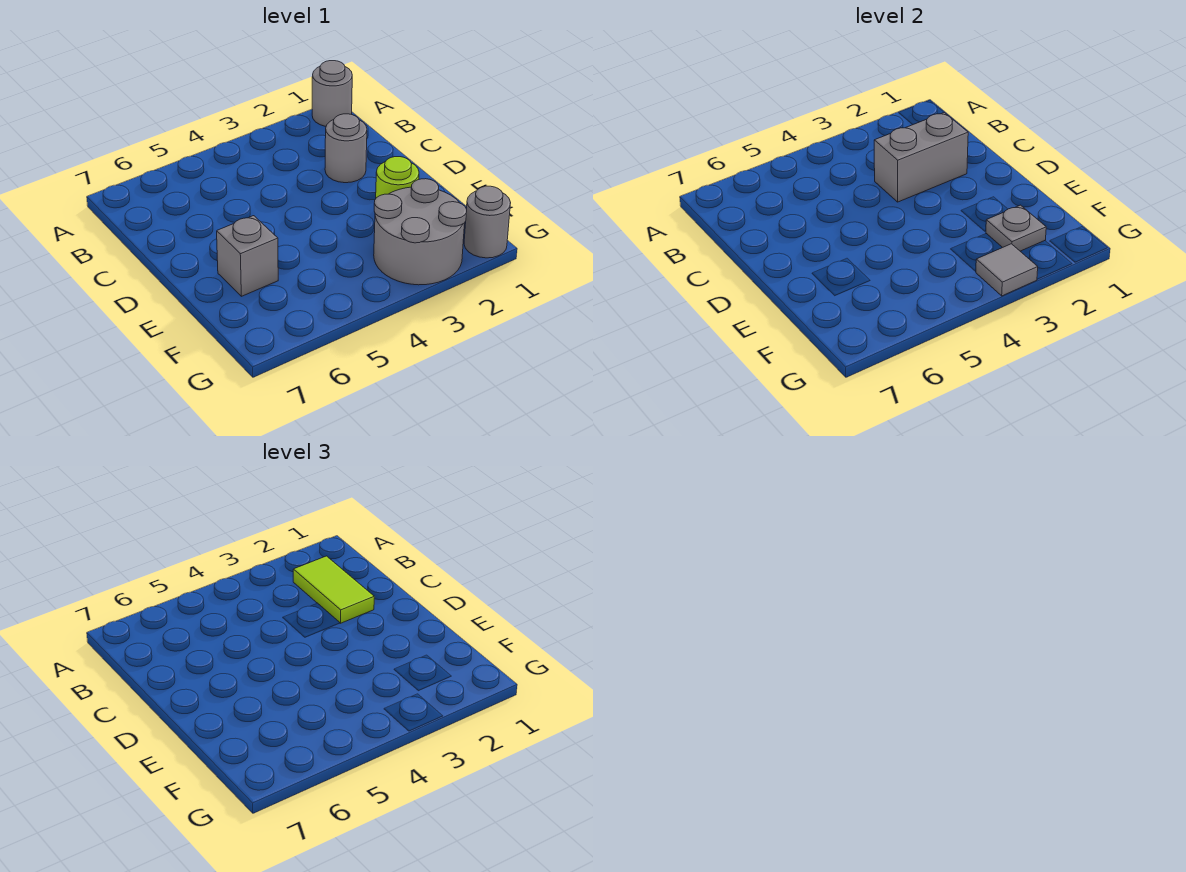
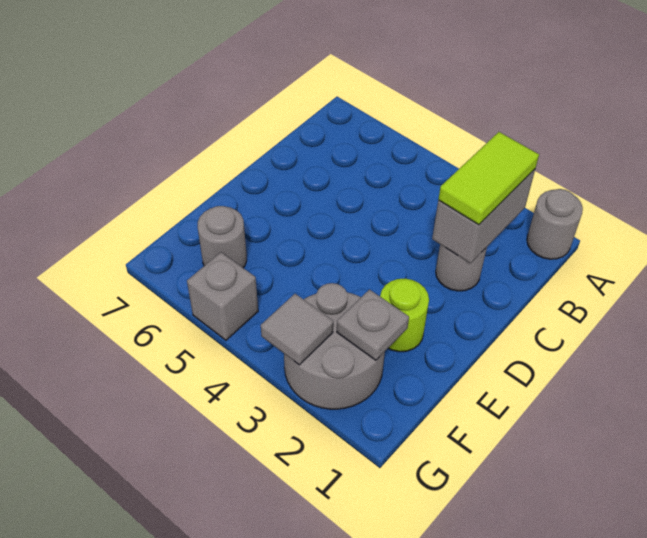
grey brick C2:C3 level 2 -> grey brick B2:C2 level 2
grey brick E6 level 1 -> grey brick G5 level 1
grey round brick G1 level 1 -> grey round brick F6 level 1

